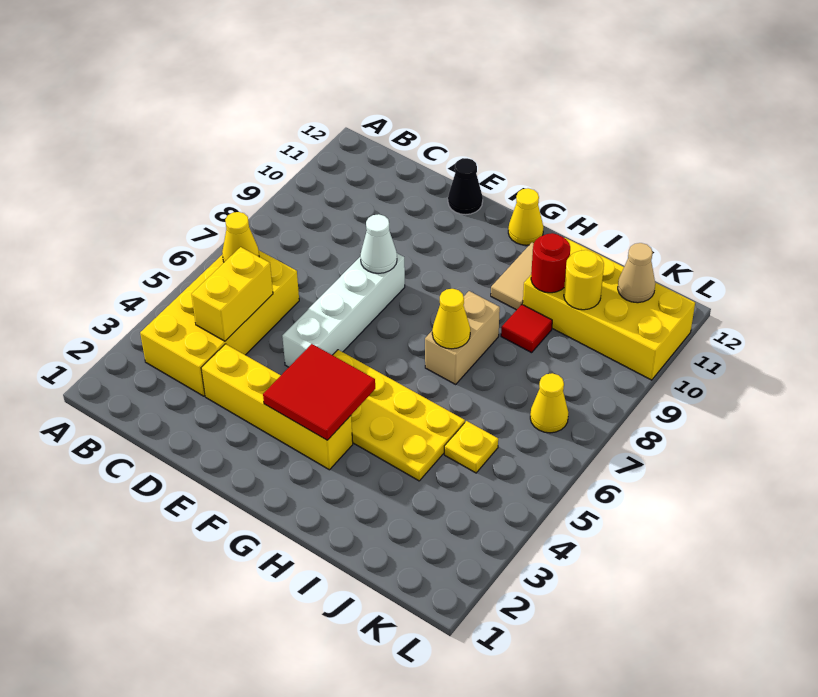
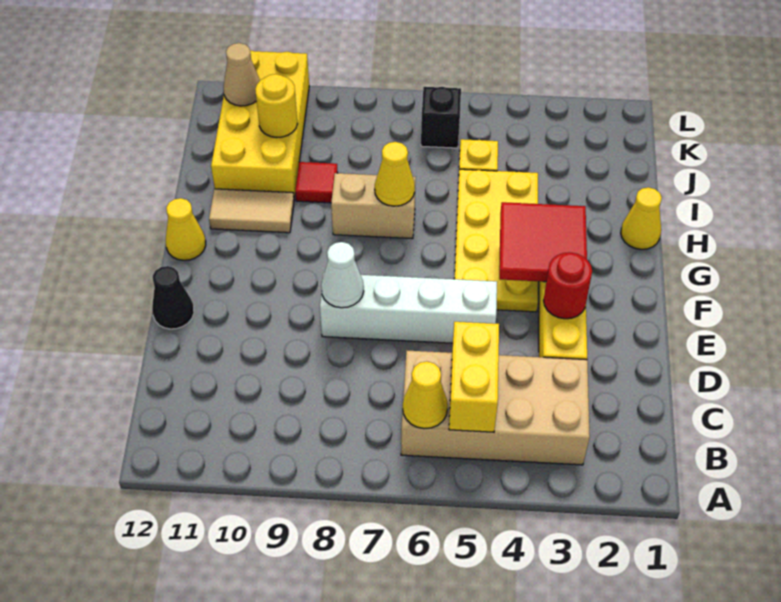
yellow brick B3:C6 level 1 -> tan brick B3:C6 level 1
yellow brick C4:C5 level 2 -> yellow brick B5:C5 level 2
red round brick I10 level 2 -> red round brick E3 level 2
none -> black brick K6 level 1
yellow cone K7 level 1 -> yellow cone H1 level 1

